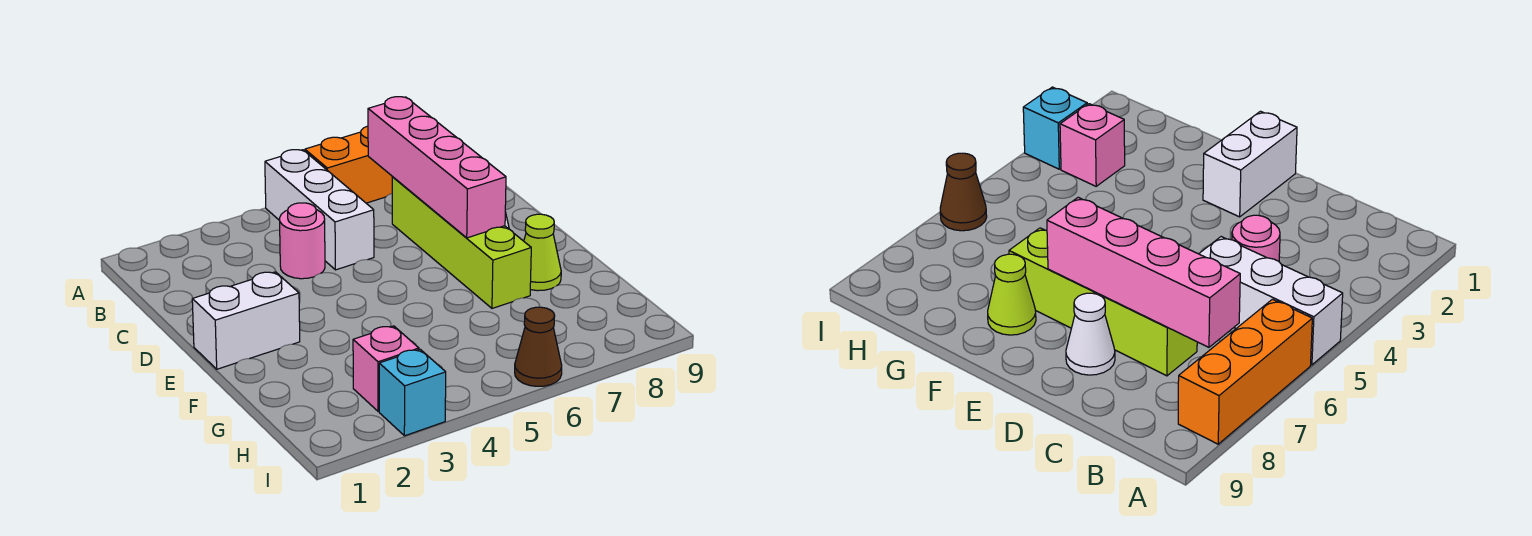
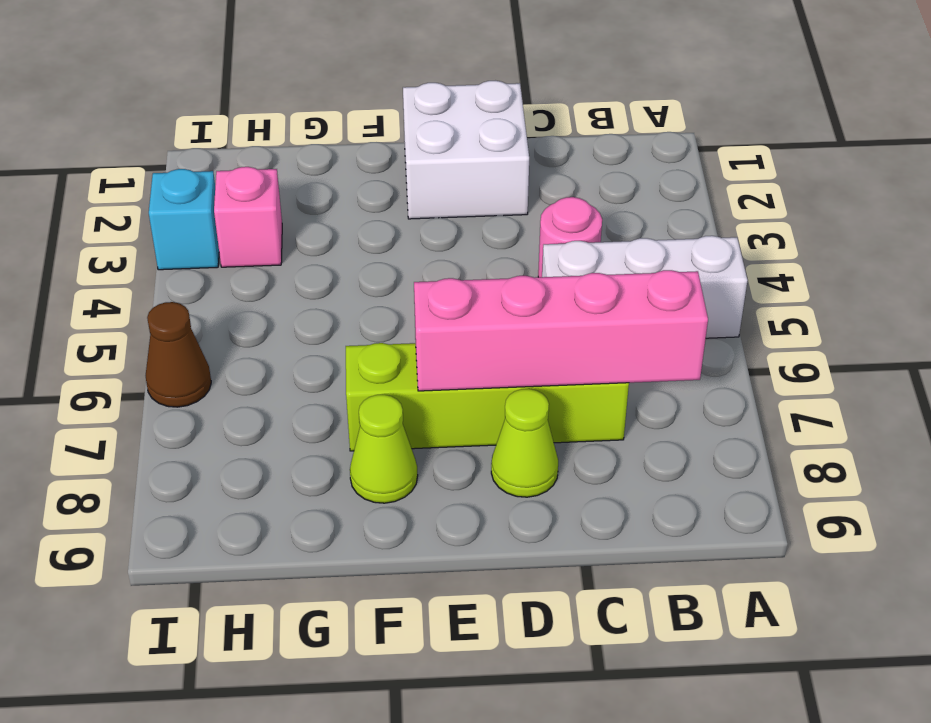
orange brick A6:A8 level 1 -> none
white cone D8 level 1 -> lime cone D8 level 1
white brick E1:E2 level 1 -> white brick D1:E2 level 1

